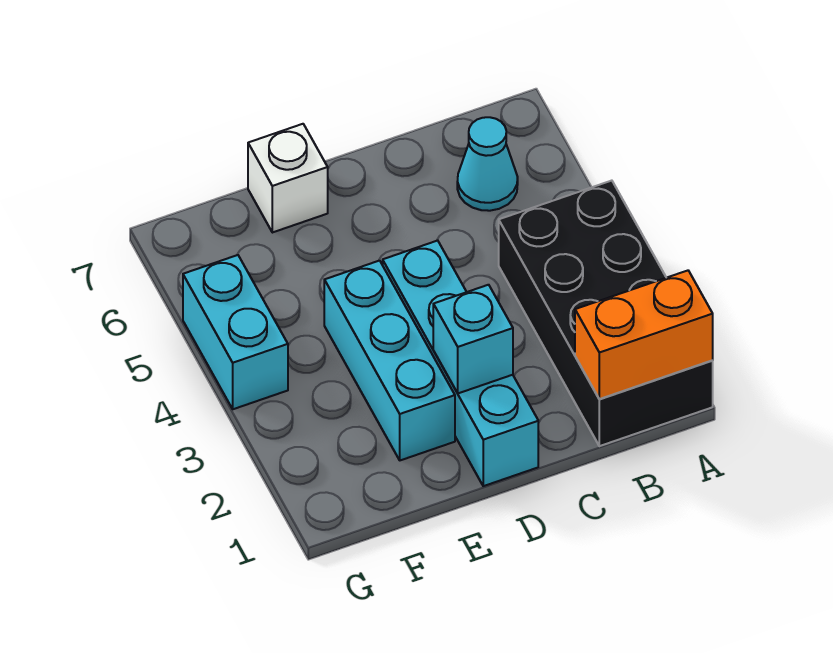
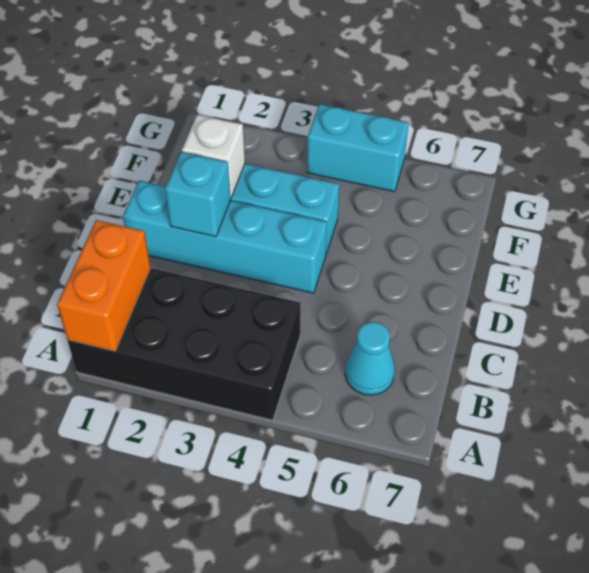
white brick E7 level 1 -> white brick E2 level 2

